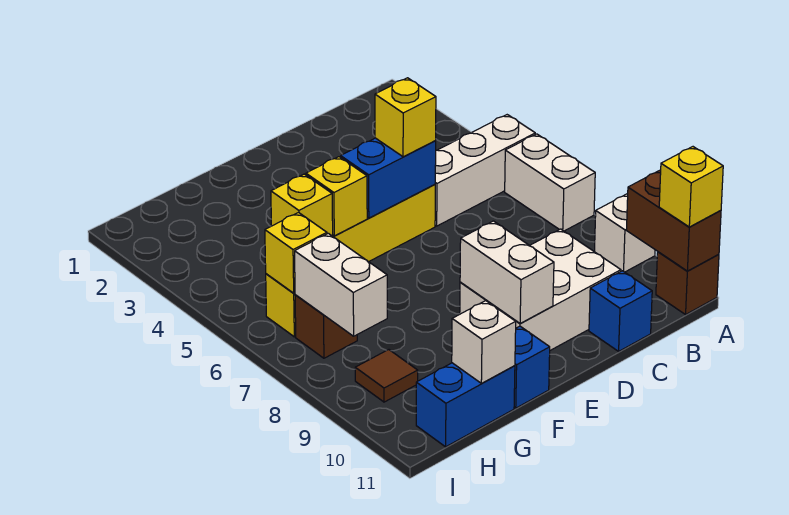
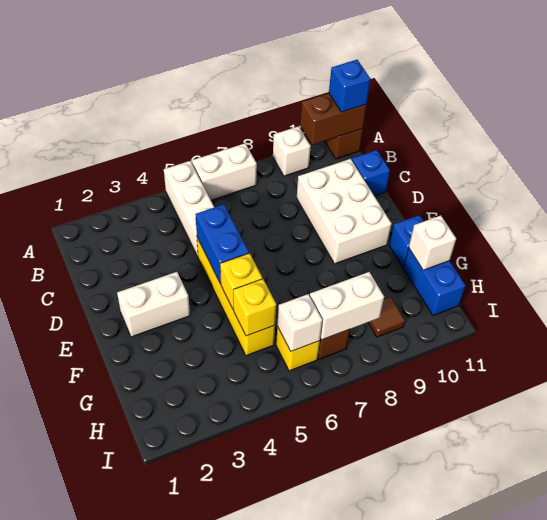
yellow brick A11 level 3 -> blue brick A11 level 3
yellow brick D5 level 3 -> none
white brick E9:E10 level 2 -> white brick E2:E3 level 1
yellow brick H6 level 2 -> white brick H6 level 2

